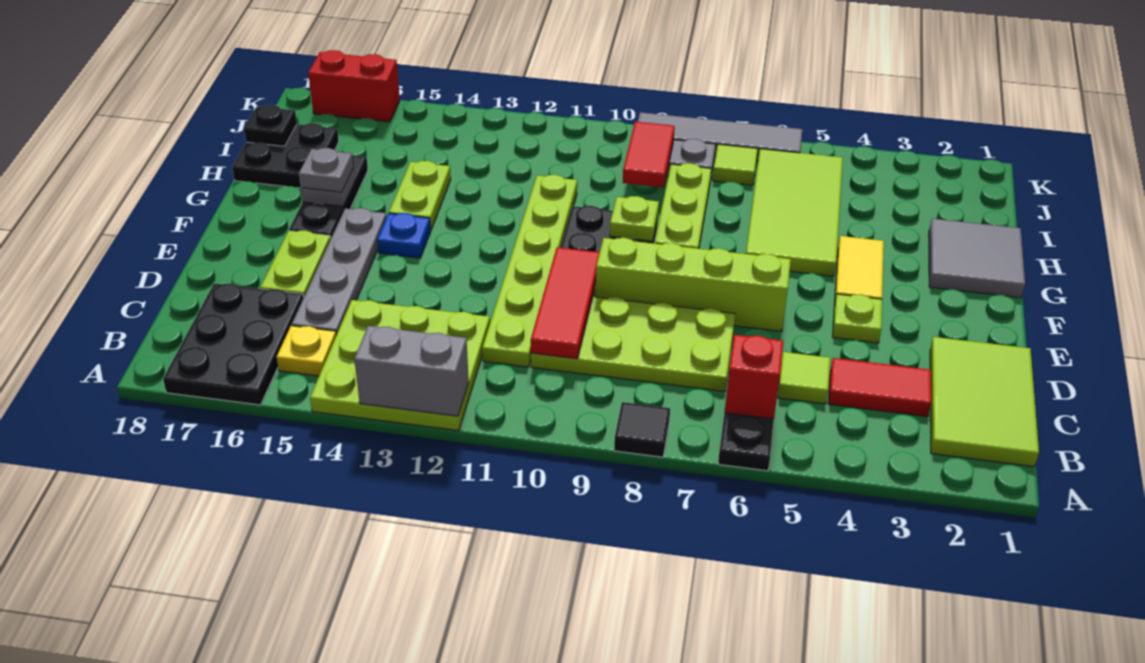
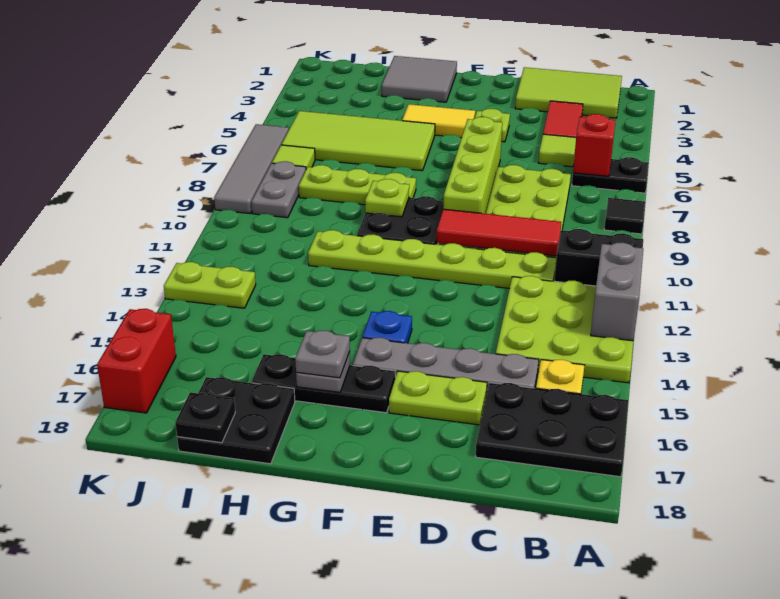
none -> black brick A11:B11 level 1
lime plate G14:H14 level 1 -> lime plate J13:K13 level 1
red tile I9:J9 level 2 -> none

